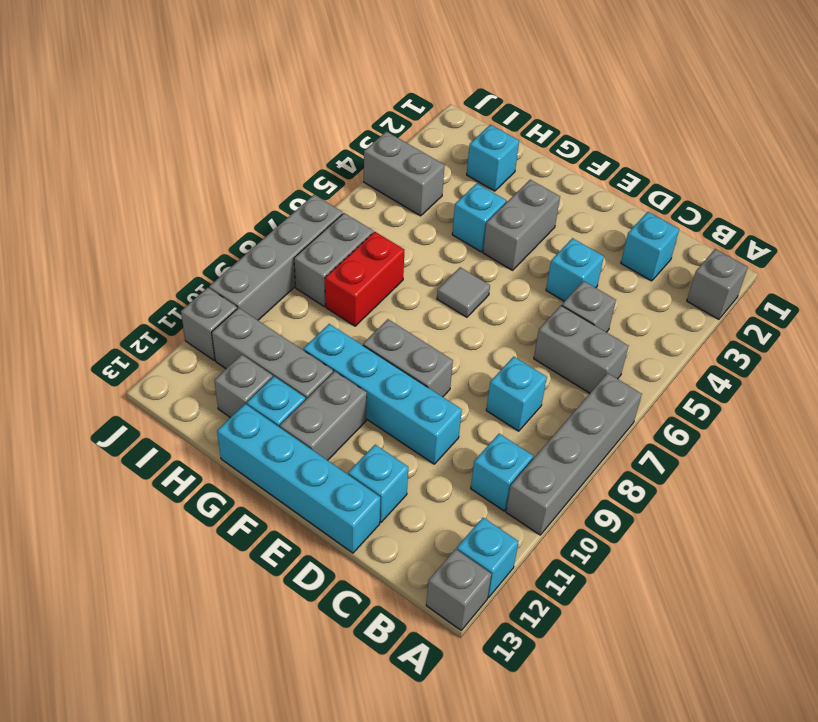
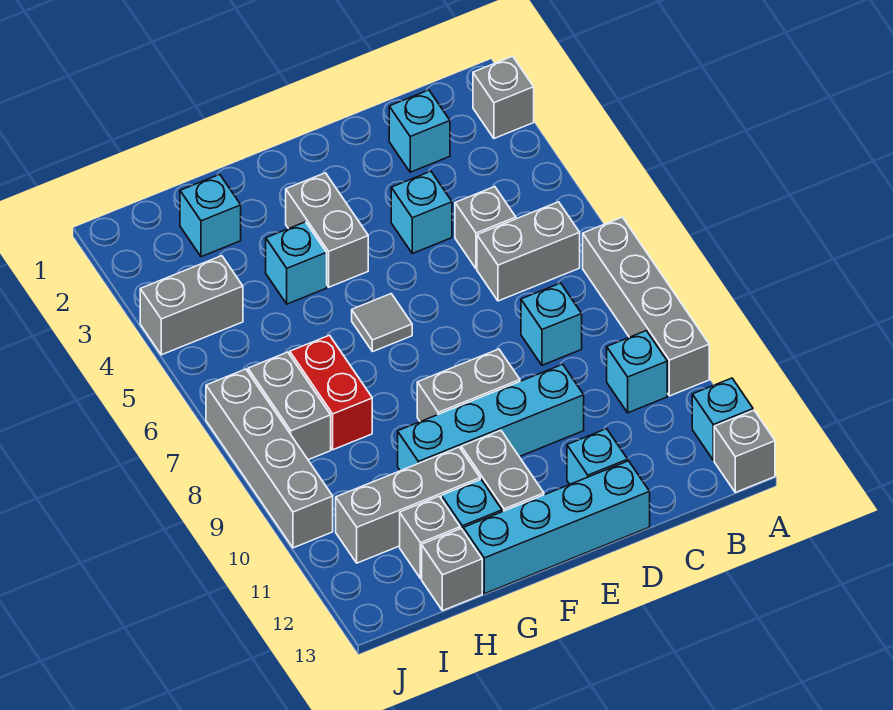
grey brick J11 level 1 -> grey brick H13 level 1

